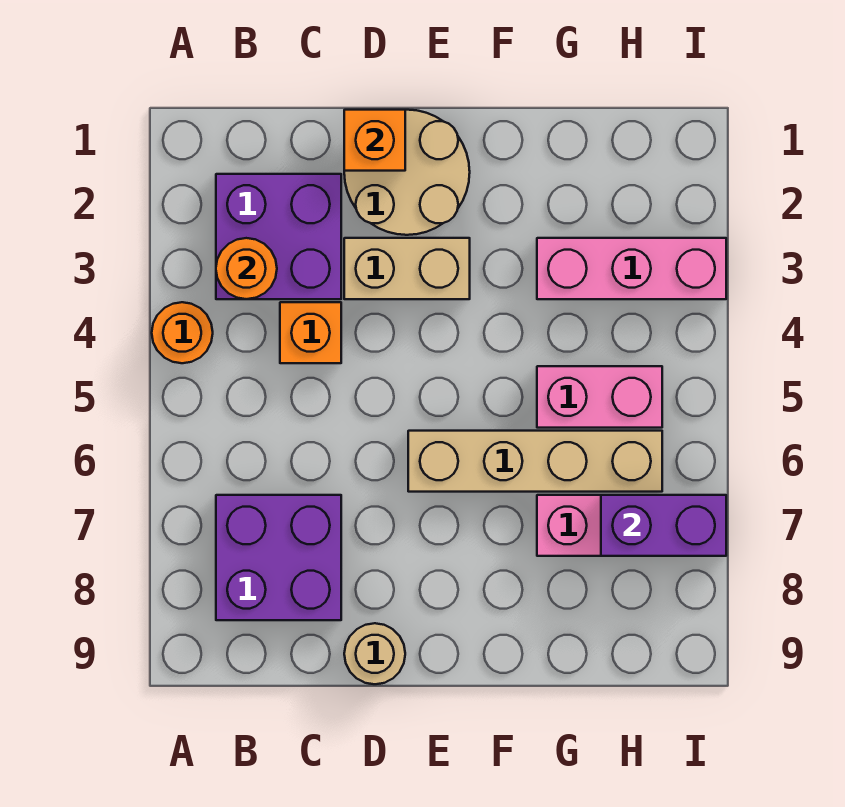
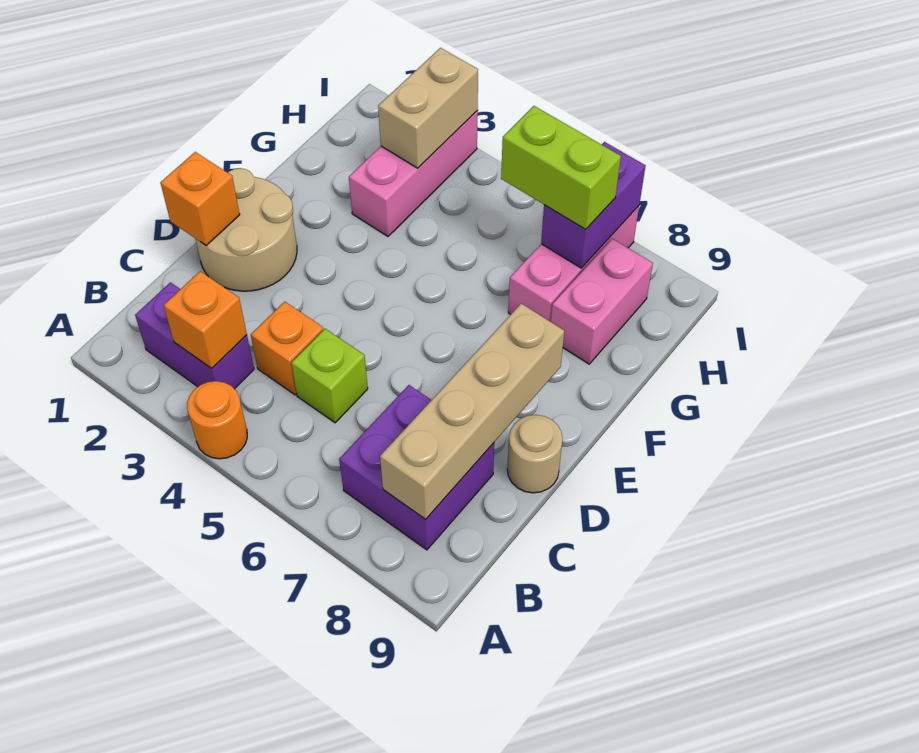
purple brick B2:C3 level 1 -> purple brick B2:B3 level 1
orange round brick B3 level 2 -> orange brick B3 level 2
none -> lime brick C5 level 1
tan brick D3:E3 level 1 -> tan brick H3:I3 level 2
tan brick E6:H6 level 1 -> tan brick B8:E8 level 2
pink brick G5:H5 level 1 -> pink brick G8:H8 level 1
none -> lime brick H6:H7 level 3

